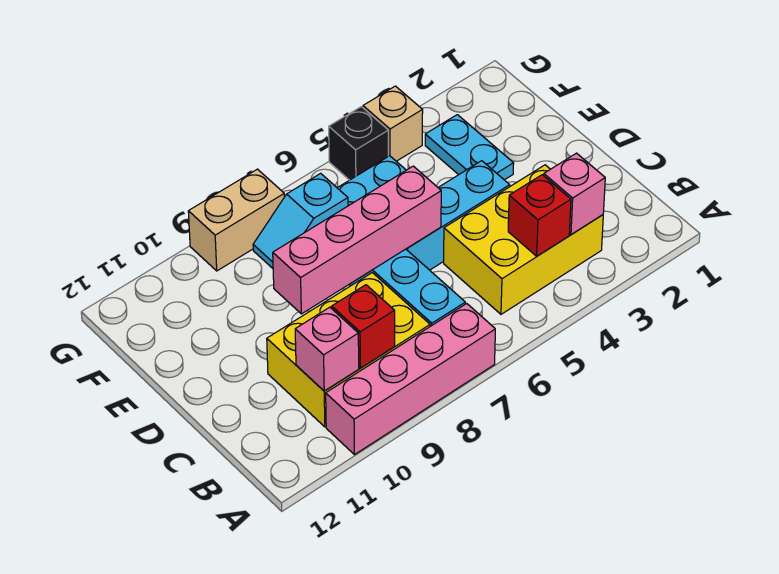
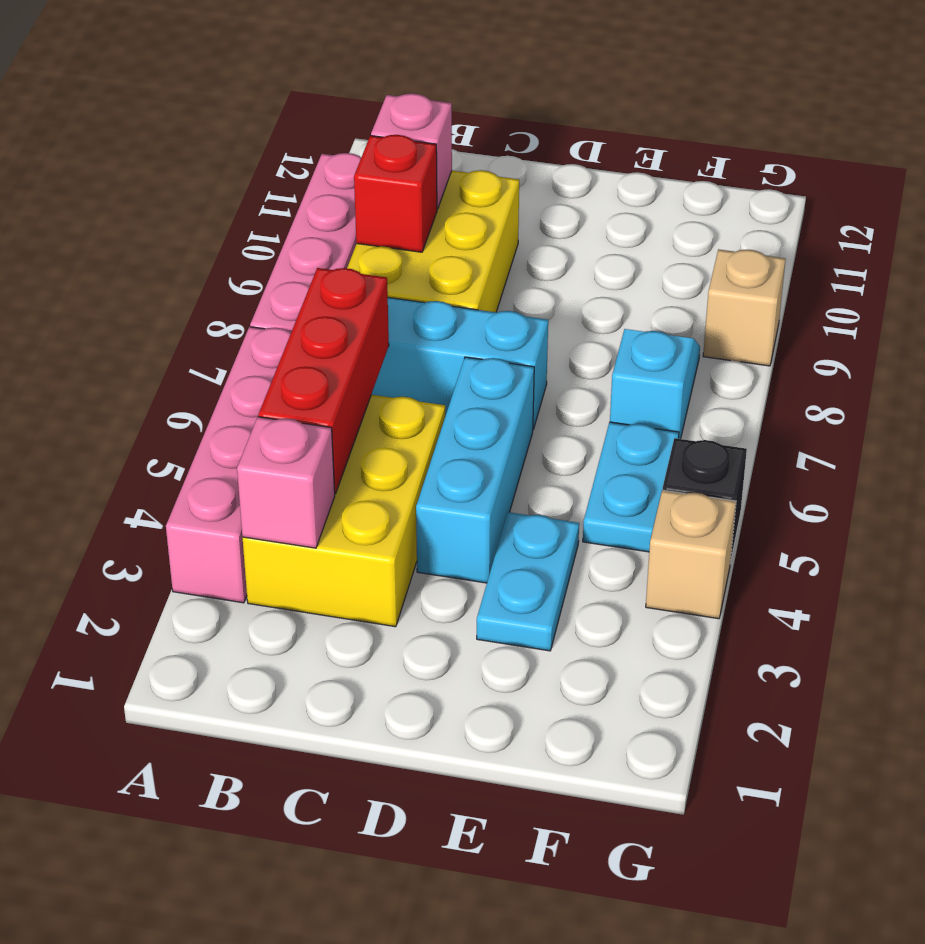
red brick B4 level 2 -> red brick B4:B6 level 2
pink brick D6:D9 level 2 -> pink brick A3:A6 level 1
cyan plate E3:F3 level 1 -> cyan plate E3:E4 level 1
tan brick G8:G9 level 1 -> tan brick G9 level 1

